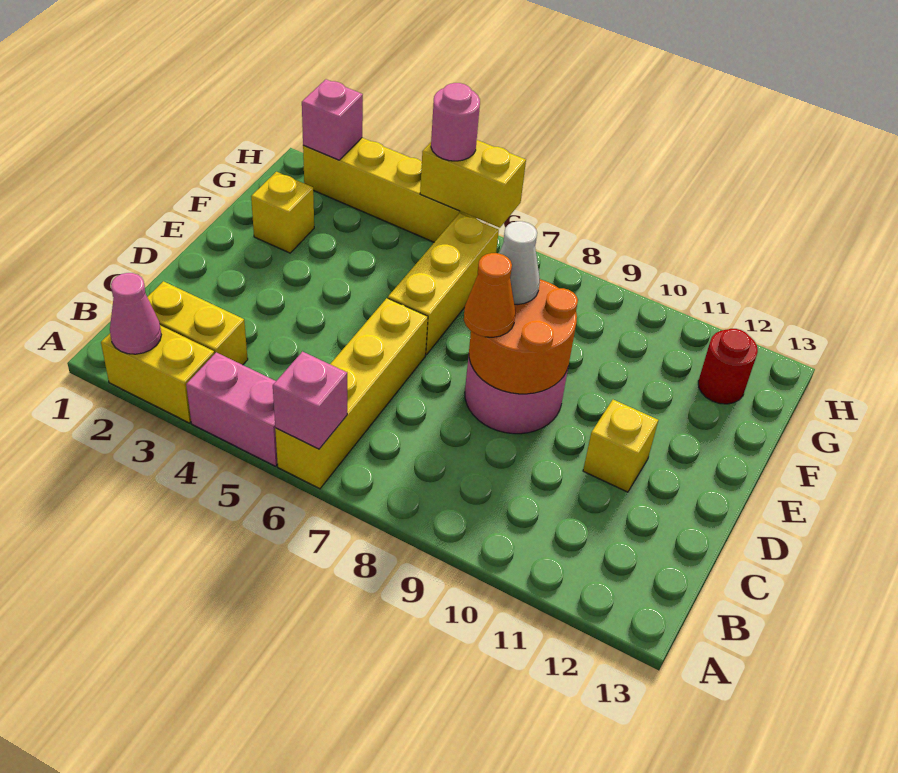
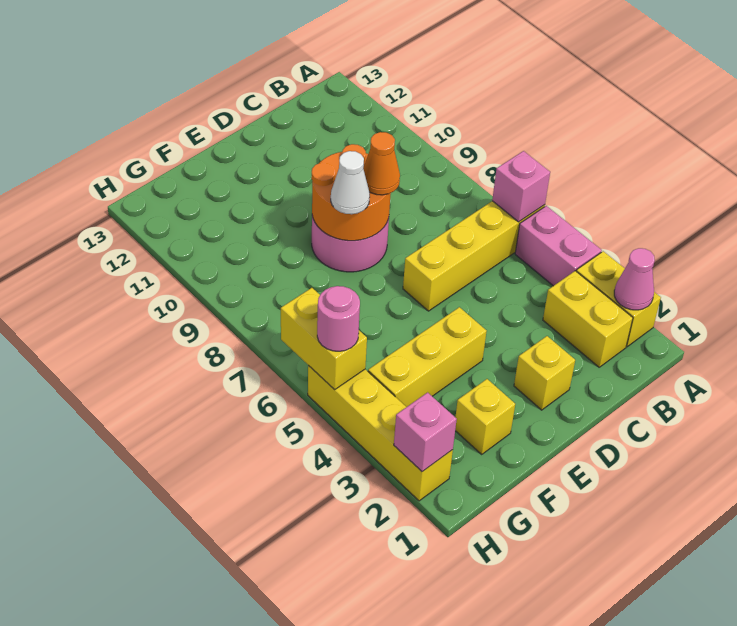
yellow brick D11 level 1 -> yellow brick D2 level 1
yellow brick E6:G6 level 1 -> yellow brick E4:G4 level 1
red round brick G12 level 1 -> none

